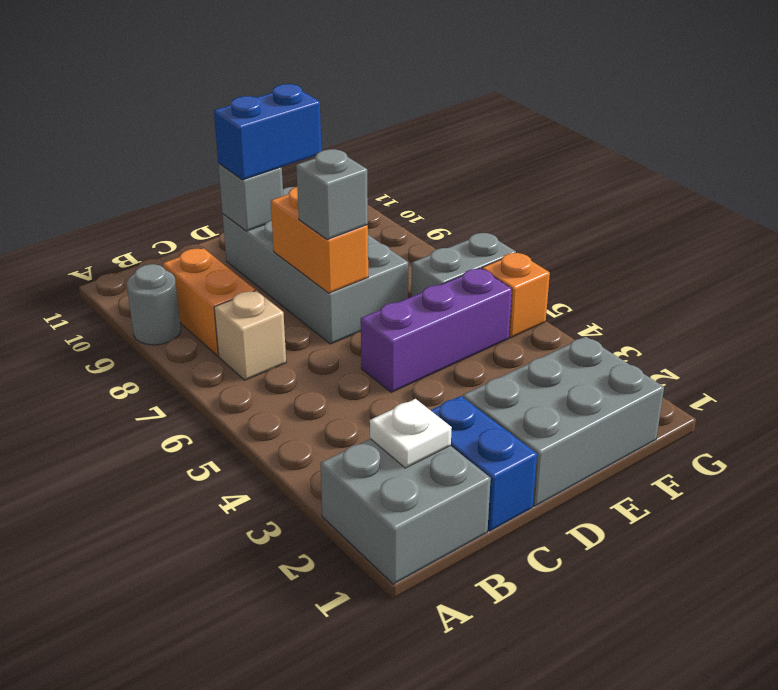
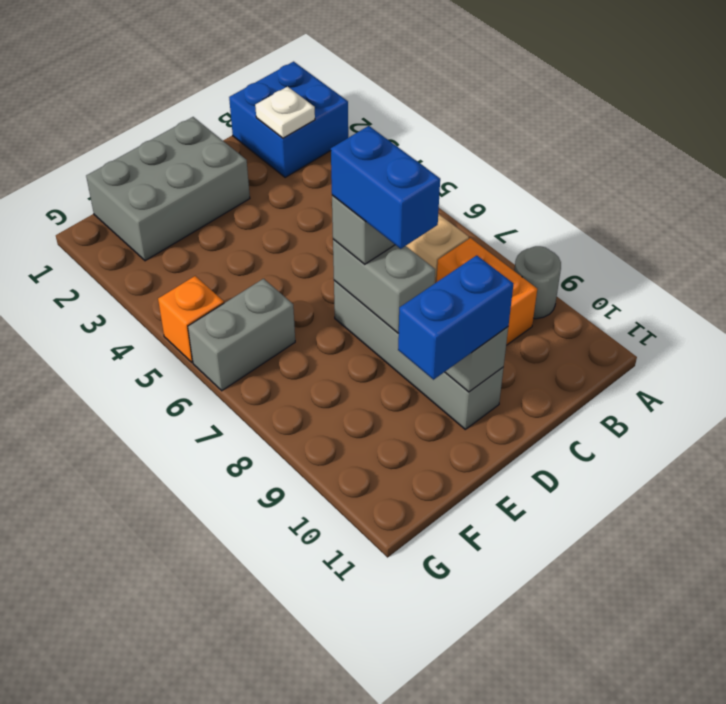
grey brick A1:B2 level 1 -> blue brick A1:B2 level 1
blue brick C1:C2 level 1 -> blue brick D7:D8 level 4
purple brick D5:F5 level 1 -> none
grey brick D7:E10 level 1 -> grey brick D7:D10 level 1
orange brick D7:D8 level 2 -> grey brick D7:D8 level 2

